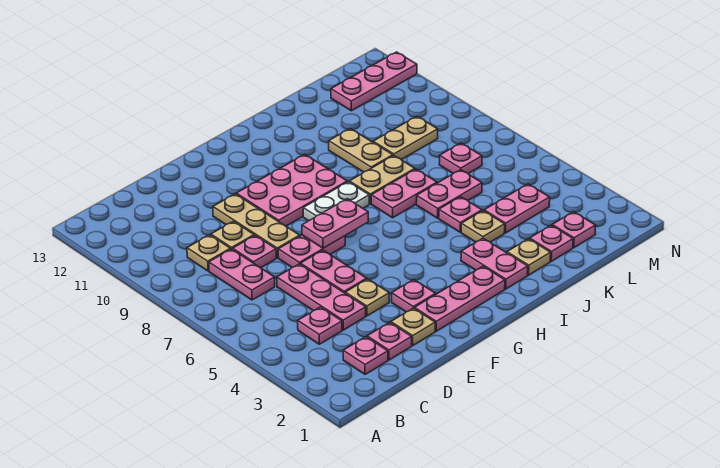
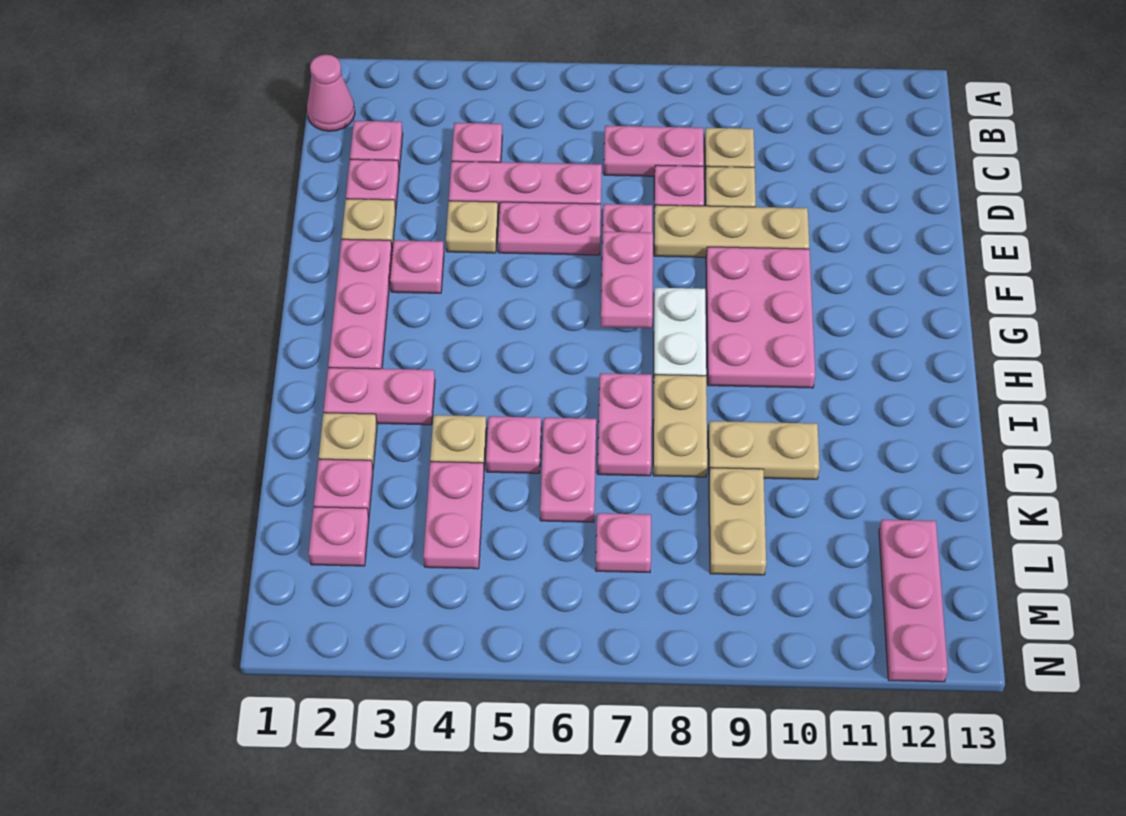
none -> pink cone B1 level 1

